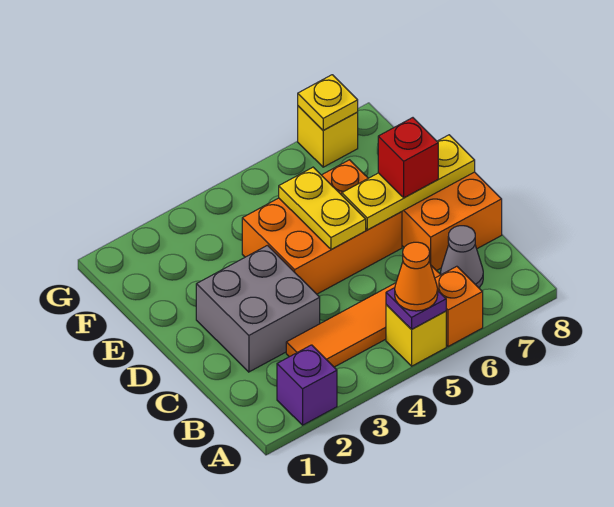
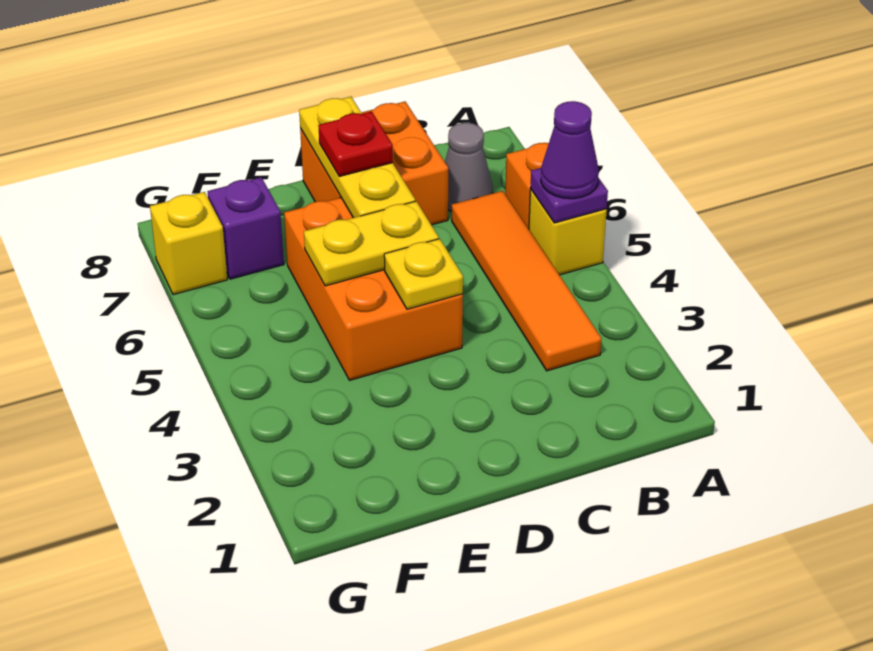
purple brick A2 level 1 -> purple brick F7 level 1
orange cone A5 level 3 -> purple cone A5 level 3
grey brick C2:D3 level 1 -> none
red brick D7 level 3 -> red plate D7 level 3
yellow plate G7 level 2 -> yellow plate D4 level 2

